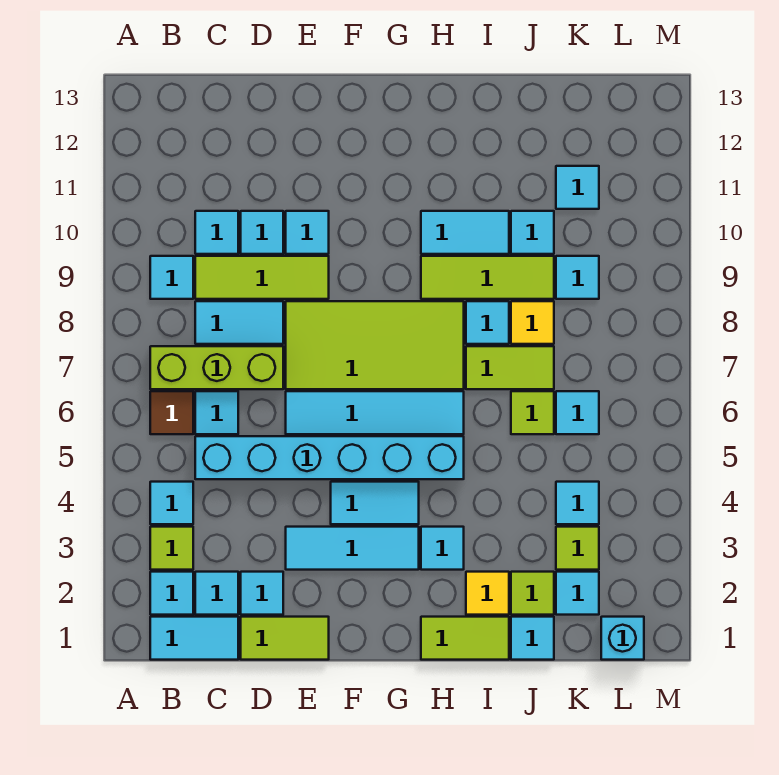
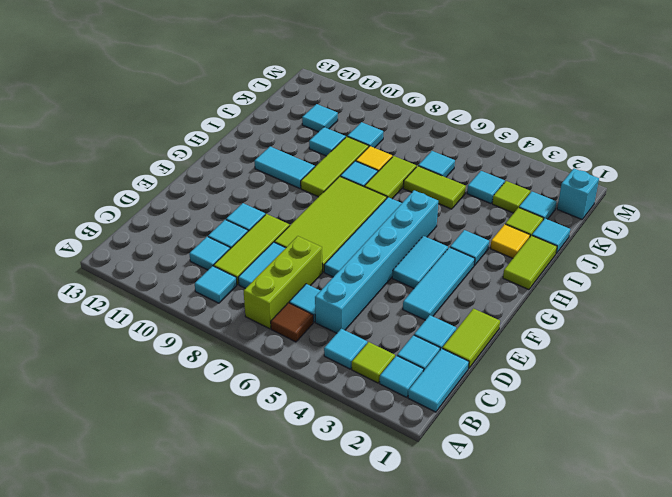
cyan tile H10:I10 level 1 -> cyan tile H10:H11 level 1
lime tile J6 level 1 -> lime tile J5:J6 level 1

